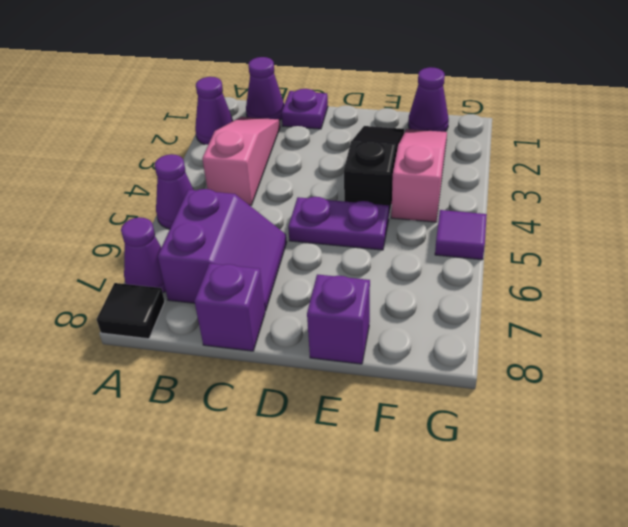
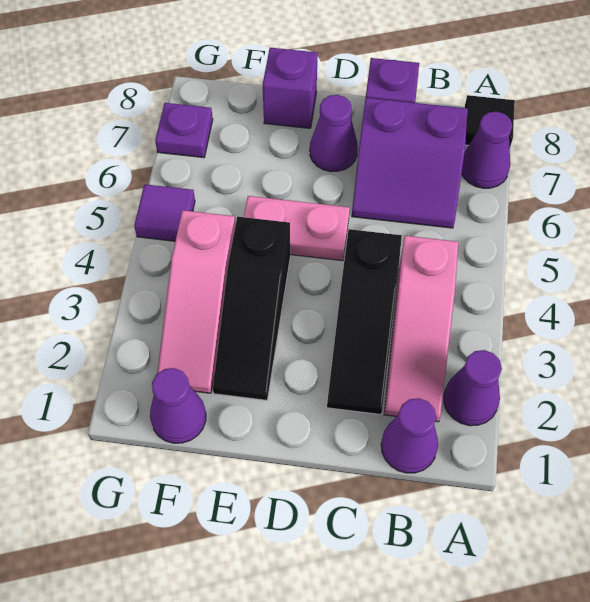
purple cone A5 level 1 -> purple cone D7 level 1
purple slope B6:C7 level 1 top B -> purple slope B6:C7 level 1 top 7
purple plate C1 level 1 -> purple plate G7 level 1
none -> black slope C2:C4 level 1 top 4
purple plate D5:E5 level 1 -> pink plate D5:E5 level 1

